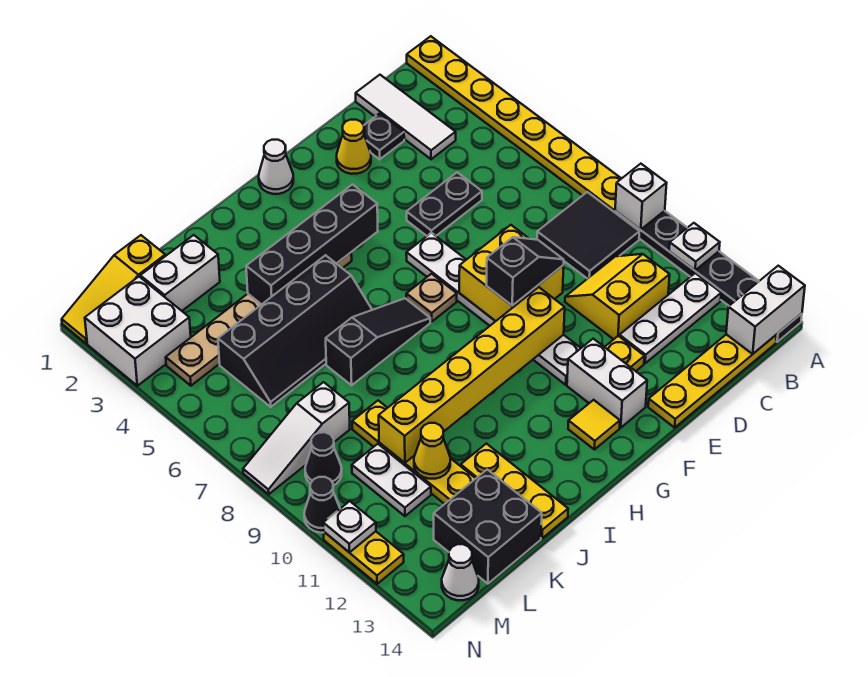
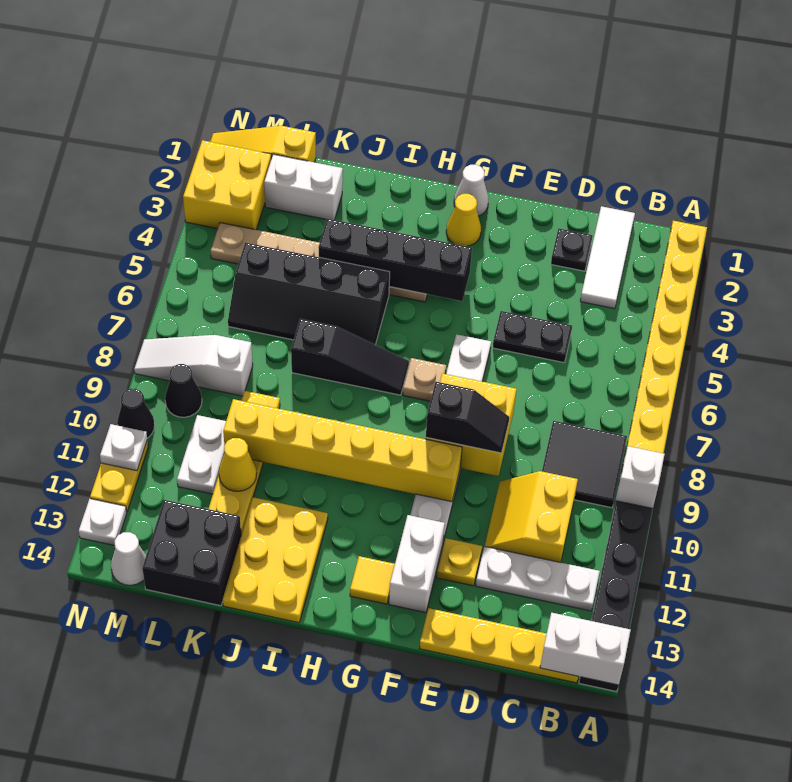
white plate A11 level 2 -> white plate N13 level 1
yellow slope C10:D11 level 1 top 11 -> yellow slope C10:D11 level 1 top C
yellow cone E2 level 1 -> yellow cone G2 level 1
yellow plate J12:J14 level 1 -> yellow plate I12:J14 level 1
white brick M2:N3 level 1 -> yellow brick M2:N3 level 1

